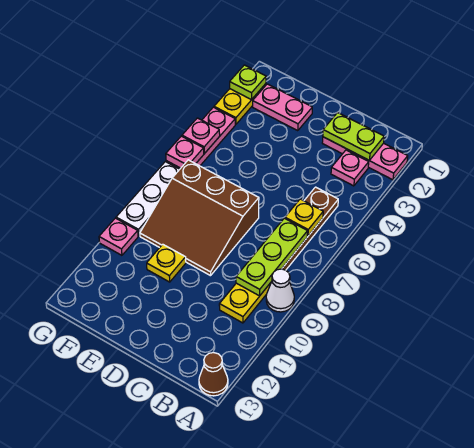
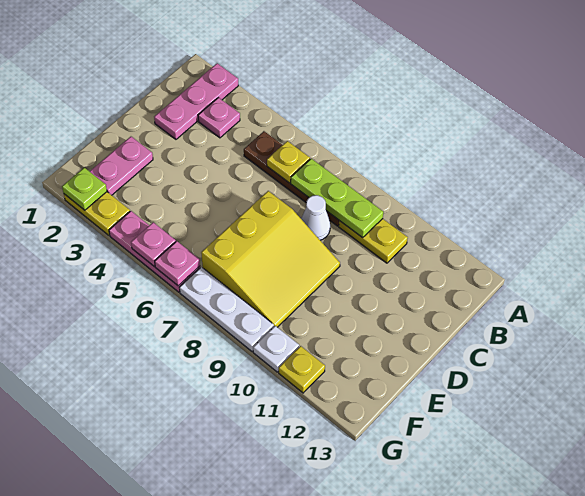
white cone A9 level 1 -> white cone C8 level 1
brown cone A13 level 1 -> none
lime plate B2:C2 level 2 -> none
brown slope D7:F9 level 1 top 7 -> yellow slope D7:F9 level 1 top 7
yellow plate E10 level 1 -> yellow plate G11 level 1
pink plate G10 level 1 -> white plate G10 level 1

